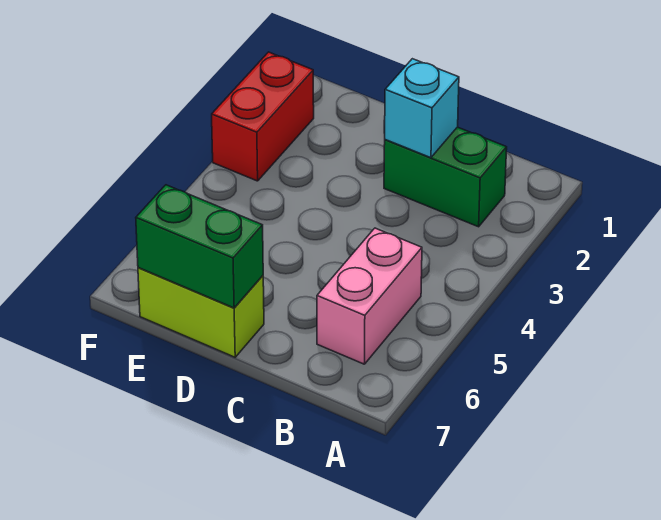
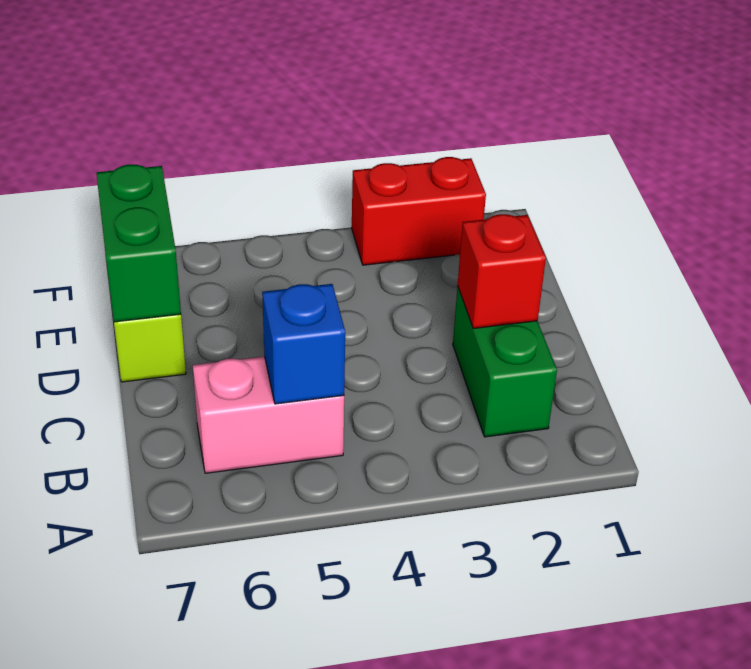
none -> blue brick B5 level 2
cyan brick C2 level 2 -> red brick C2 level 2

